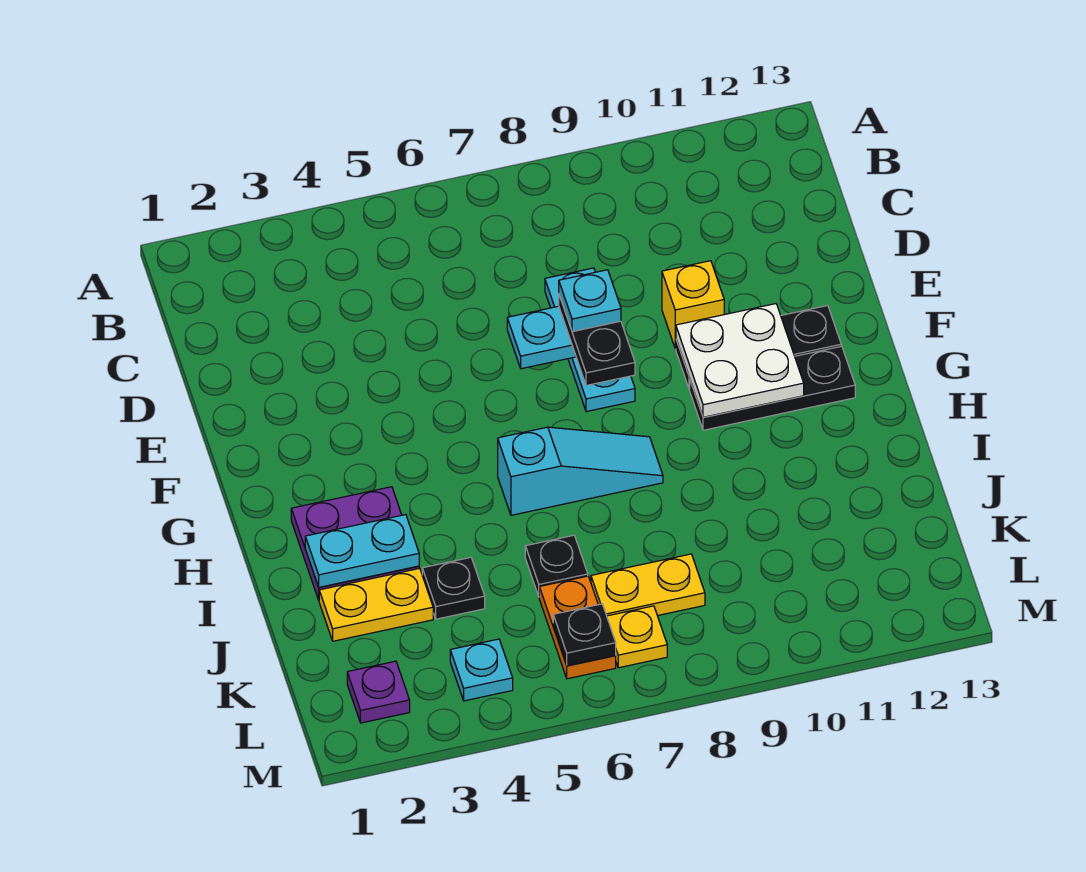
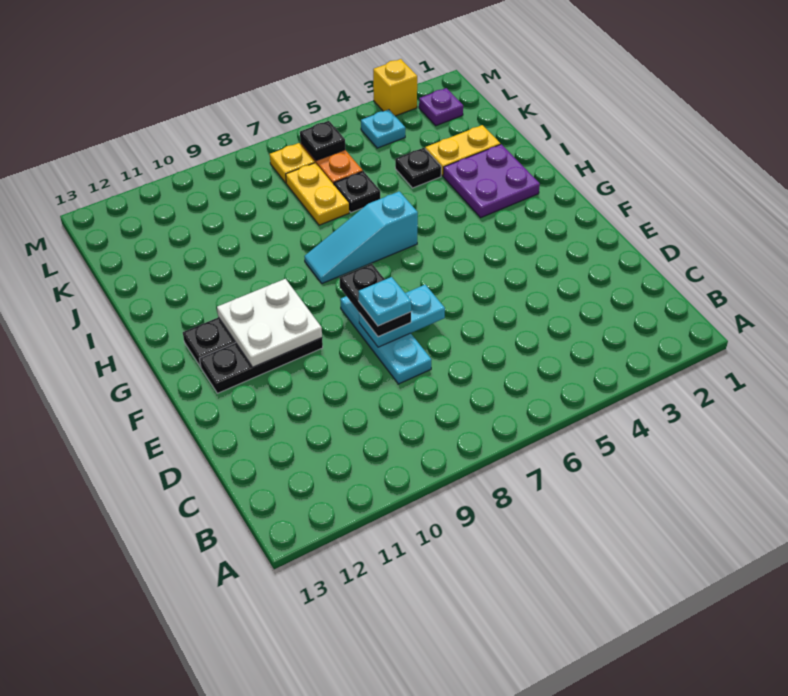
yellow brick E10 level 1 -> yellow brick M3 level 1
cyan plate I2:I3 level 2 -> none
yellow plate K7:K8 level 1 -> yellow plate J7:K7 level 1

